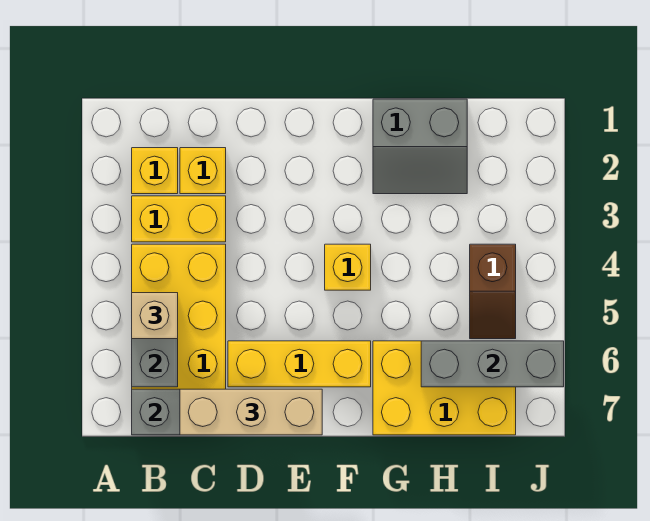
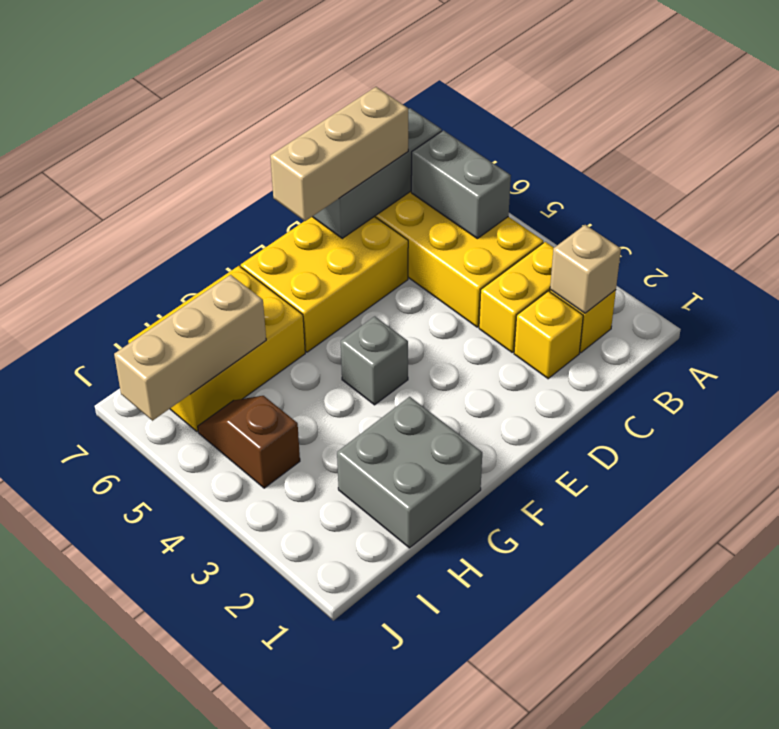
tan brick B5 level 3 -> tan brick B2 level 2
yellow brick D6:F6 level 1 -> yellow brick D6:F7 level 1
yellow brick F4 level 1 -> grey brick F4 level 1
grey slope G1:H2 level 1 top 1 -> grey brick G1:H2 level 1
grey brick H6:J6 level 2 -> tan brick H6:J6 level 2

